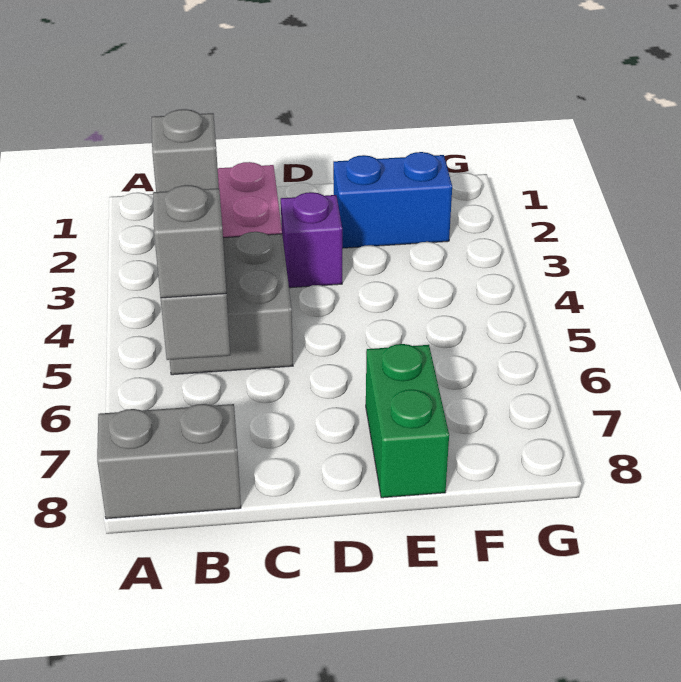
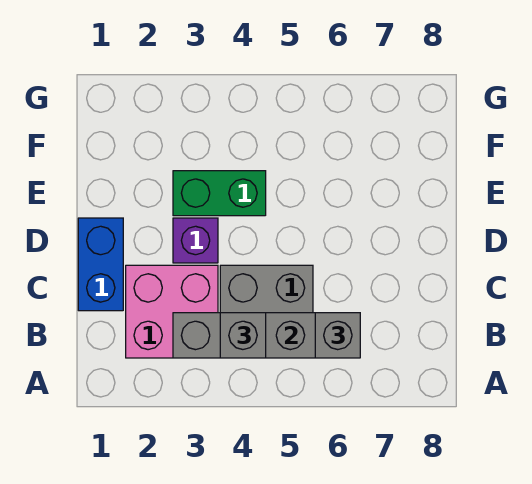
grey brick A8:B8 level 1 -> none
blue brick E2:F2 level 1 -> blue brick C1:D1 level 1
green brick E7:E8 level 1 -> green brick E3:E4 level 1

